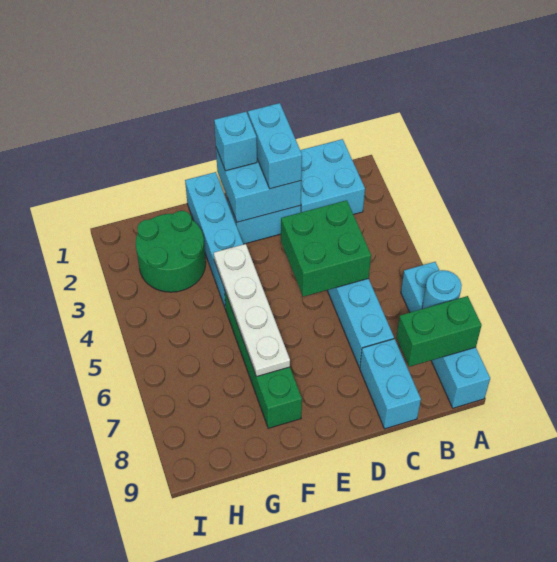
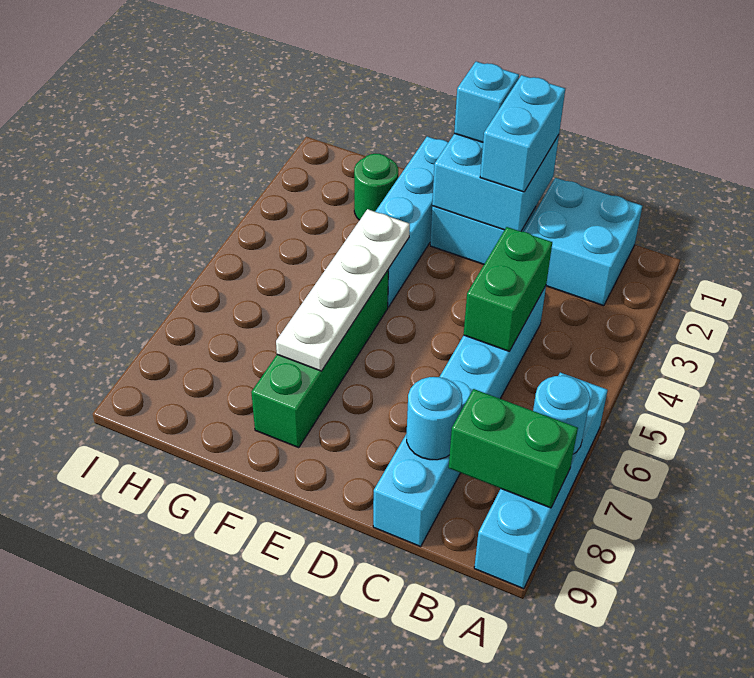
green brick C4:D5 level 2 -> green brick C4:C5 level 2
none -> cyan round brick C8 level 2
green round brick G2:H3 level 1 -> green round brick G2 level 1

